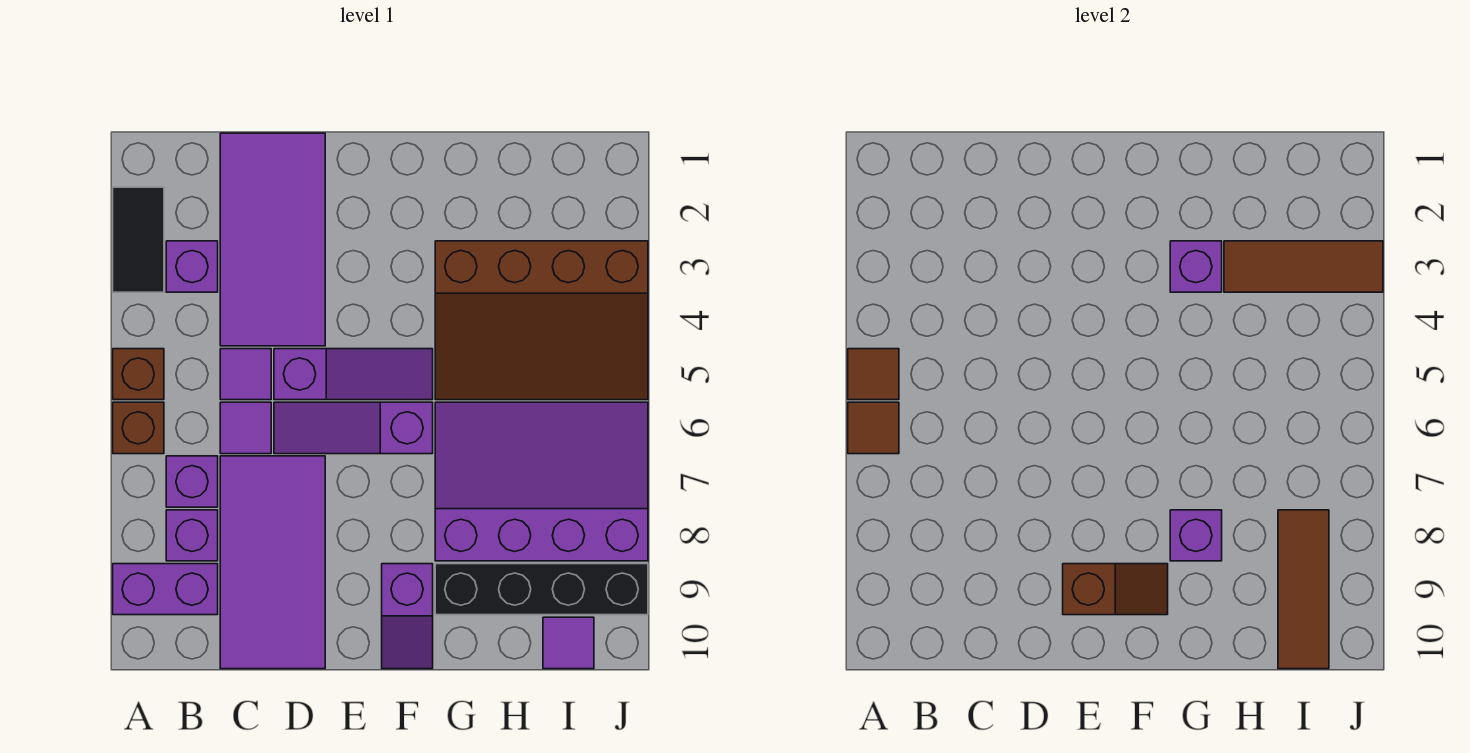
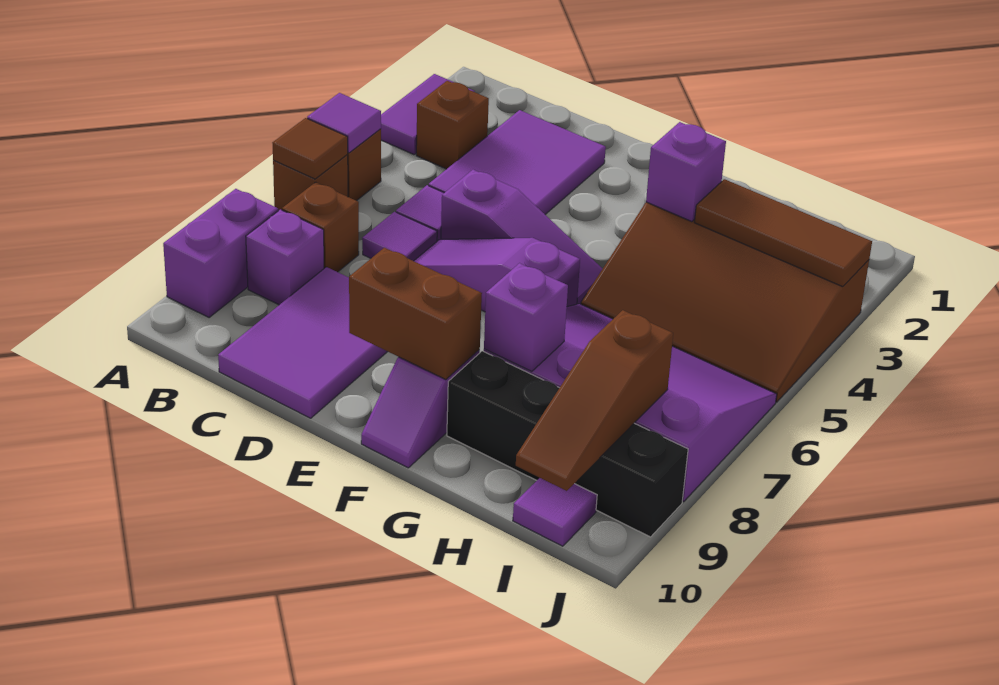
black tile A2:A3 level 1 -> purple tile A2:A3 level 1
brown tile A5 level 2 -> purple tile A5 level 2
purple brick A9:B9 level 1 -> purple brick A8:A9 level 1
purple brick B3 level 1 -> brown brick B3 level 1
purple brick B7 level 1 -> brown brick B7 level 1
purple tile C1:D4 level 1 -> purple tile C2:D4 level 1
purple tile C7:D10 level 1 -> purple tile C8:D10 level 1
brown slope E9:F9 level 2 top E -> brown brick E9:F9 level 2
brown tile I8:I10 level 2 -> brown slope I8:I10 level 2 top 8

